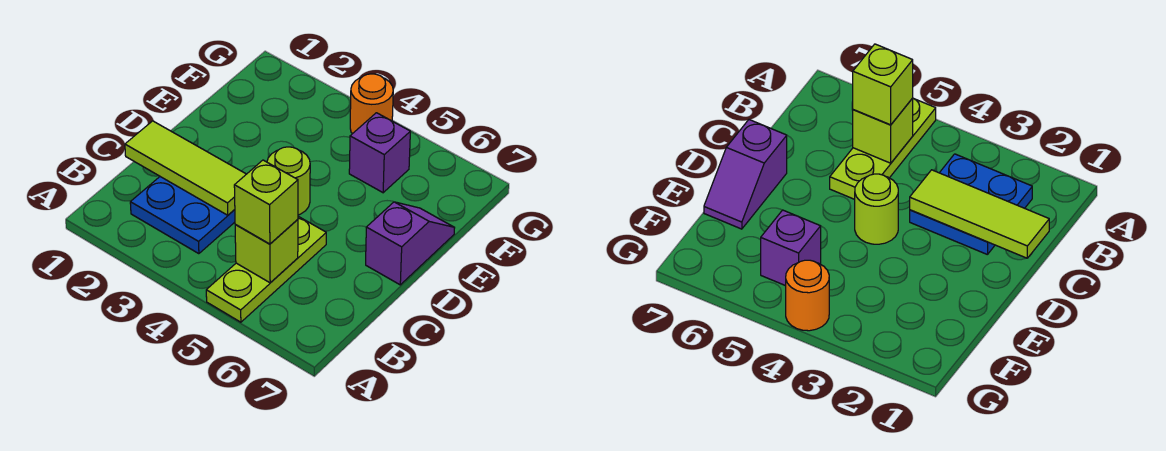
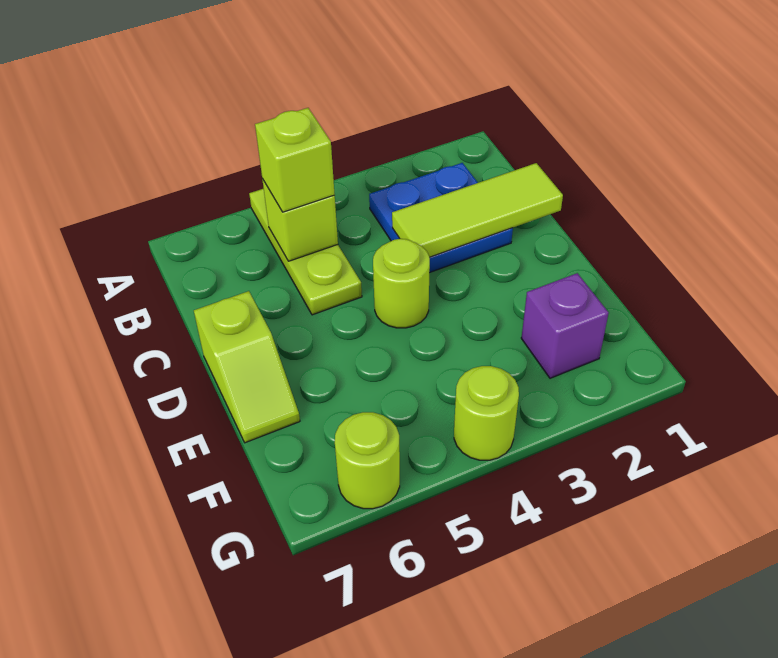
purple slope D7:E7 level 1 top D -> lime slope D7:E7 level 1 top D
purple brick F5 level 1 -> purple brick F2 level 1
orange round brick G4 level 1 -> lime round brick G4 level 1
none -> lime round brick G6 level 1

